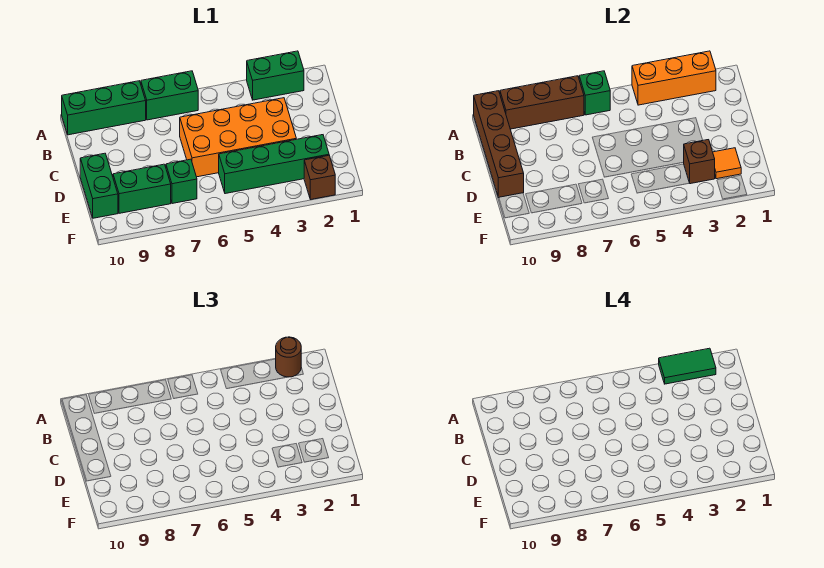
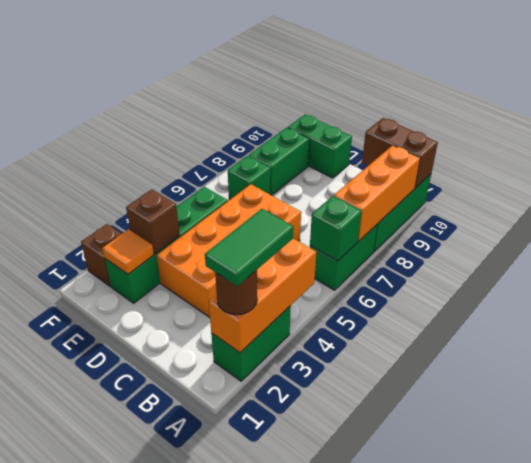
brown brick A7:A9 level 2 -> orange brick A7:A9 level 2
brown brick A10:D10 level 2 -> brown brick A10:B10 level 2

